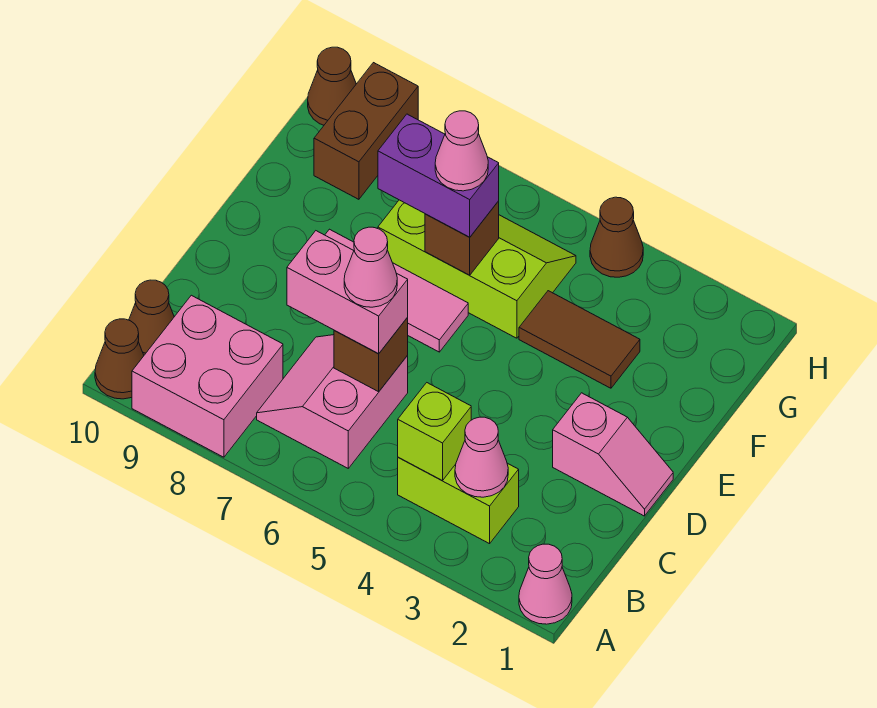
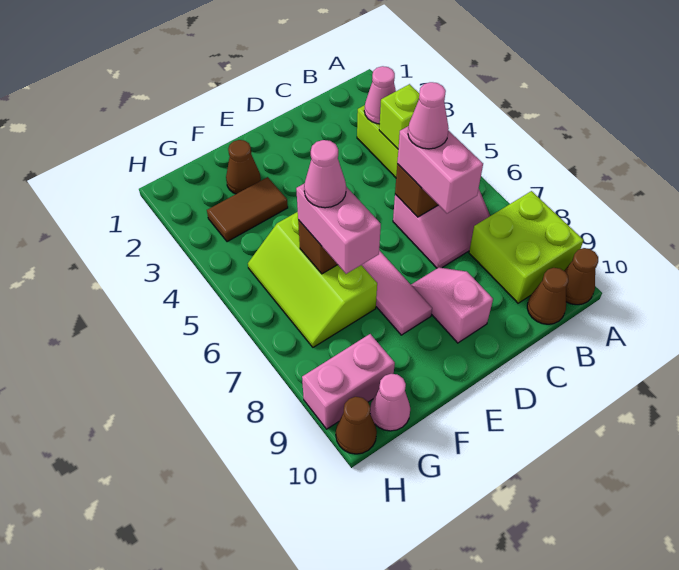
pink cone A1 level 1 -> pink cone G10 level 1
pink brick A8:B9 level 1 -> lime brick A8:B9 level 1
pink slope D1:D2 level 1 top 2 -> pink slope D8:D9 level 1 top 9
brown tile F3:F4 level 1 -> brown tile F3:G3 level 1
purple brick F6:F7 level 3 -> pink brick F6:F7 level 3
brown brick G9:H9 level 1 -> pink brick G9:H9 level 1
brown cone H4 level 1 -> brown cone F2 level 1

